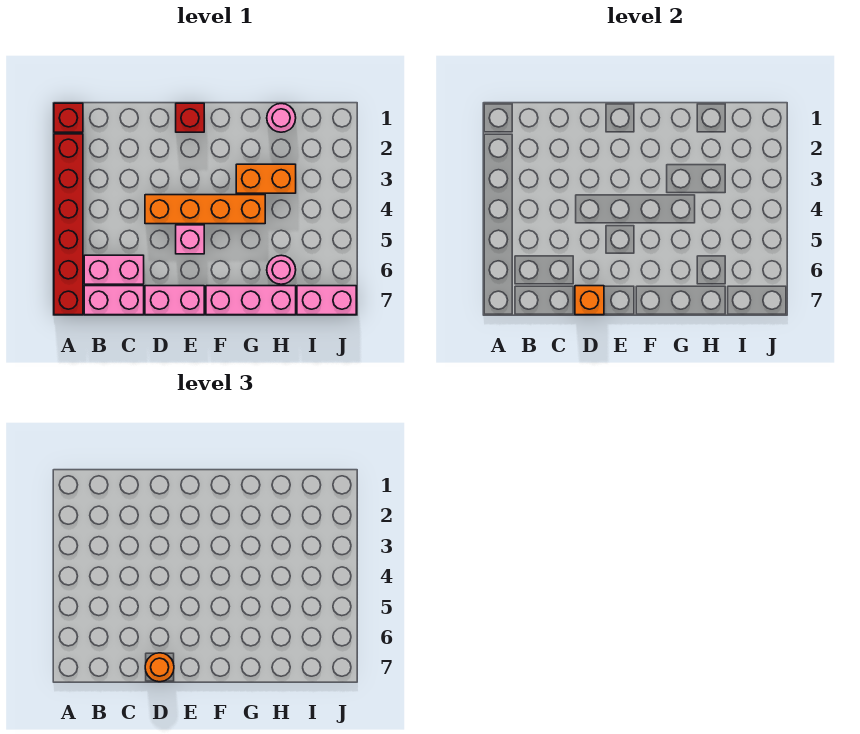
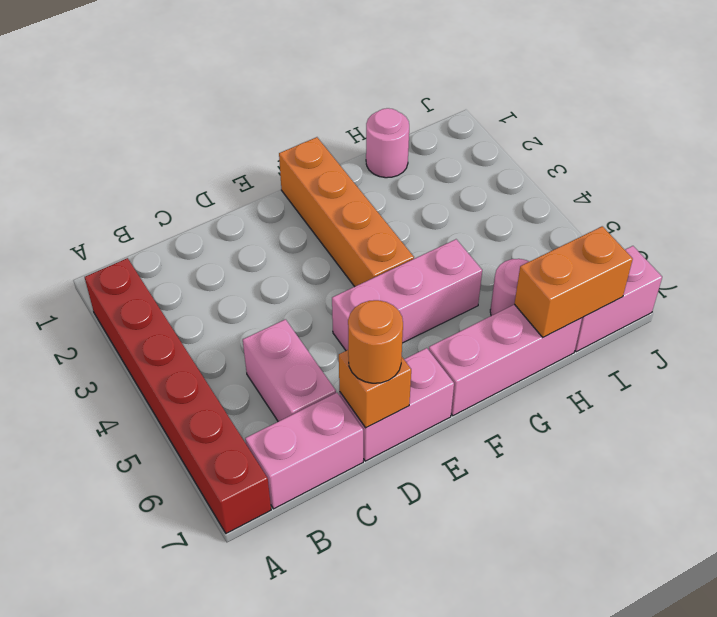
red brick A1 level 1 -> none
pink brick B6:C6 level 1 -> pink brick C5:C6 level 1
orange brick D4:G4 level 1 -> orange brick F1:F4 level 1
red brick E1 level 1 -> none
pink brick E5 level 1 -> pink brick E5:G5 level 1
orange brick G3:H3 level 1 -> orange brick H7:I7 level 2

